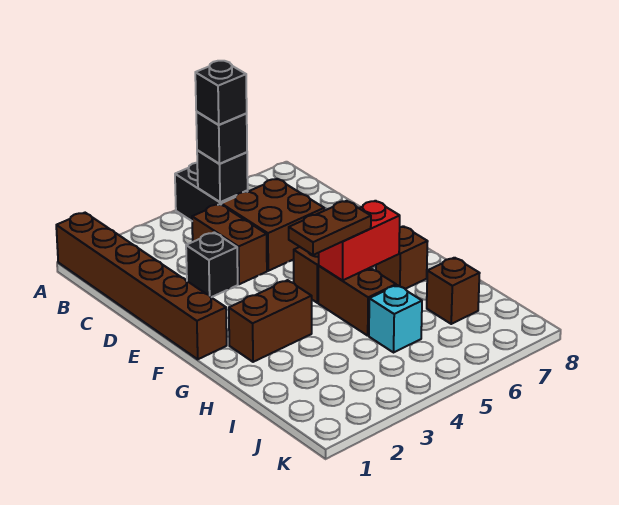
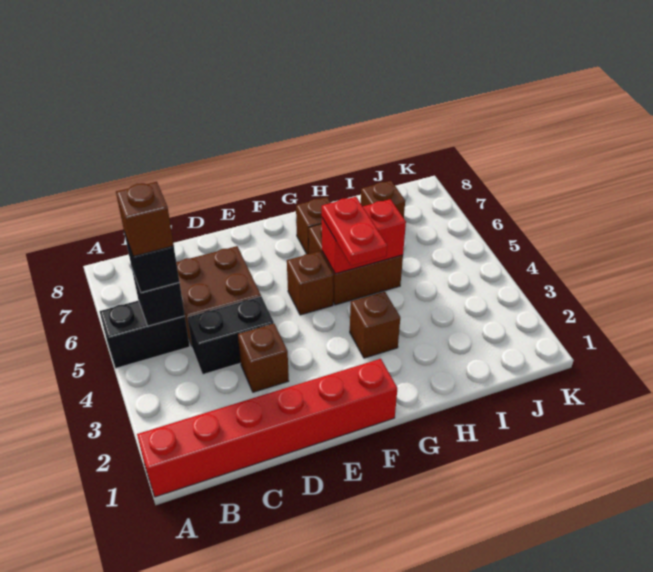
brown brick A1:F1 level 1 -> red brick A1:F1 level 1
black brick B5 level 4 -> brown brick B5 level 4
brown brick C4:D4 level 1 -> black brick C4:D4 level 1
black brick D3 level 1 -> brown brick D3 level 1
brown brick G2:G3 level 1 -> brown brick G3 level 1
brown plate G4:G5 level 3 -> red plate G4:G5 level 3
brown brick G5:H5 level 1 -> brown brick G5:H6 level 1
red brick G5:G6 level 2 -> red brick G5:H5 level 2
cyan brick I5 level 1 -> none

